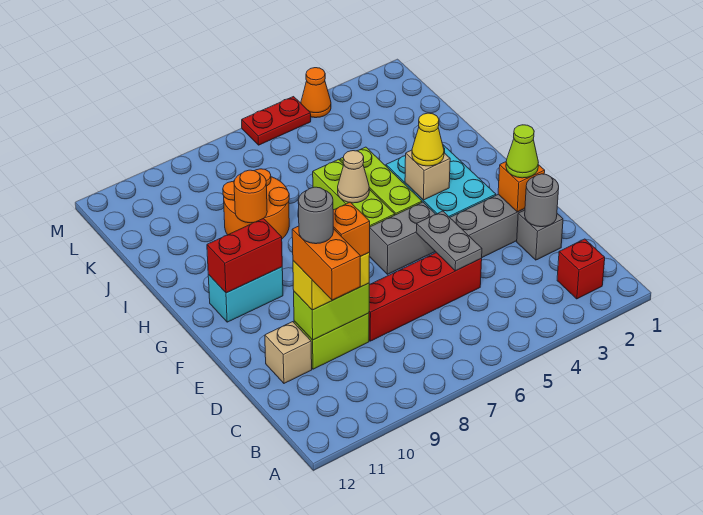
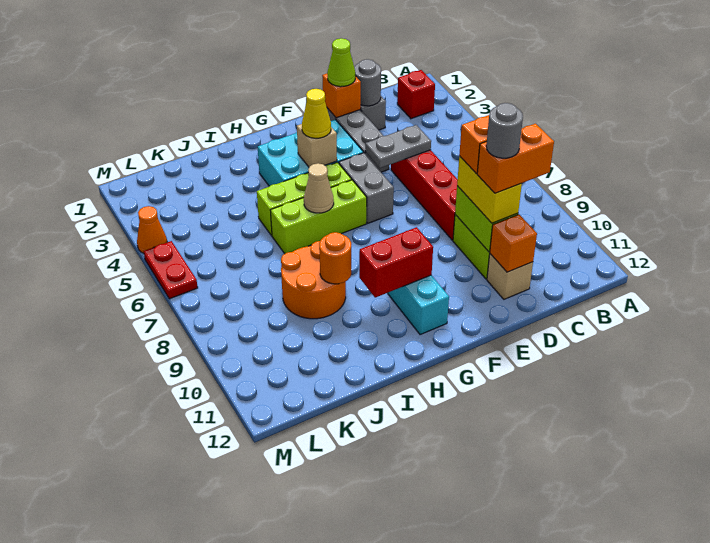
none -> orange brick D11 level 2
red brick G10:G11 level 2 -> red brick G10:H10 level 2

